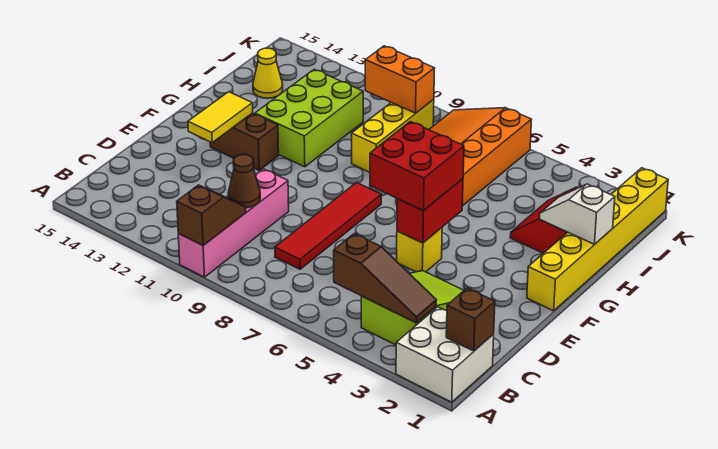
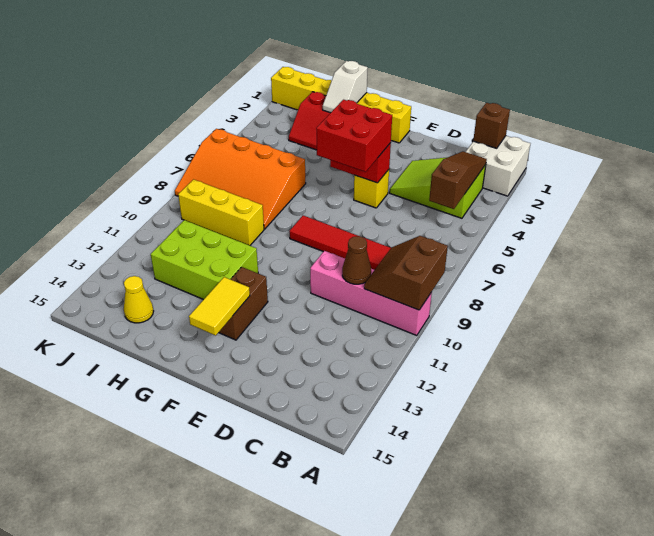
brown slope A10:B10 level 2 top A -> brown slope A9:B10 level 2 top A
yellow tile E13:F13 level 2 -> yellow tile F13:F14 level 2
orange brick J9:J10 level 2 -> none

